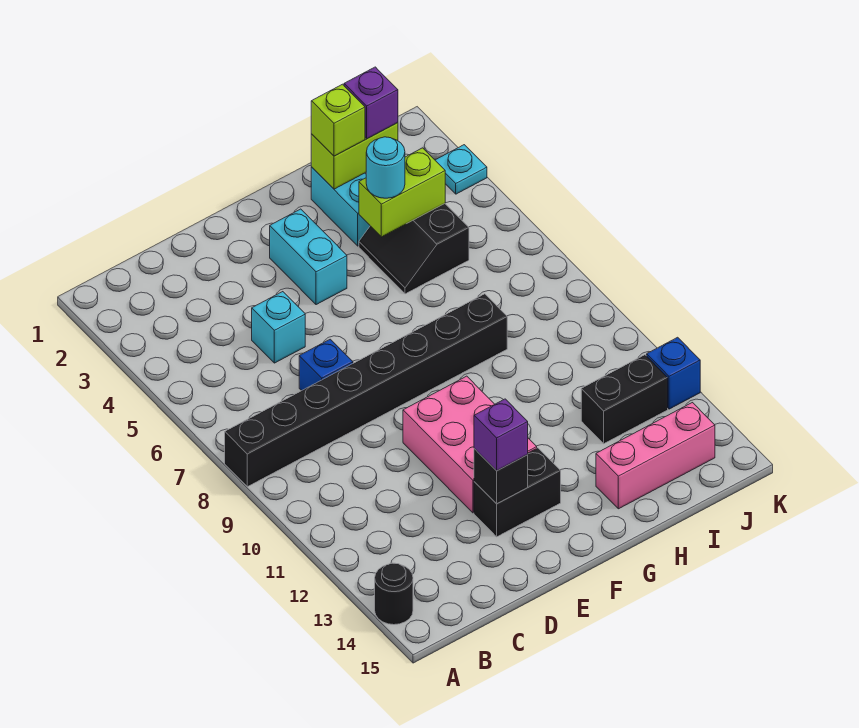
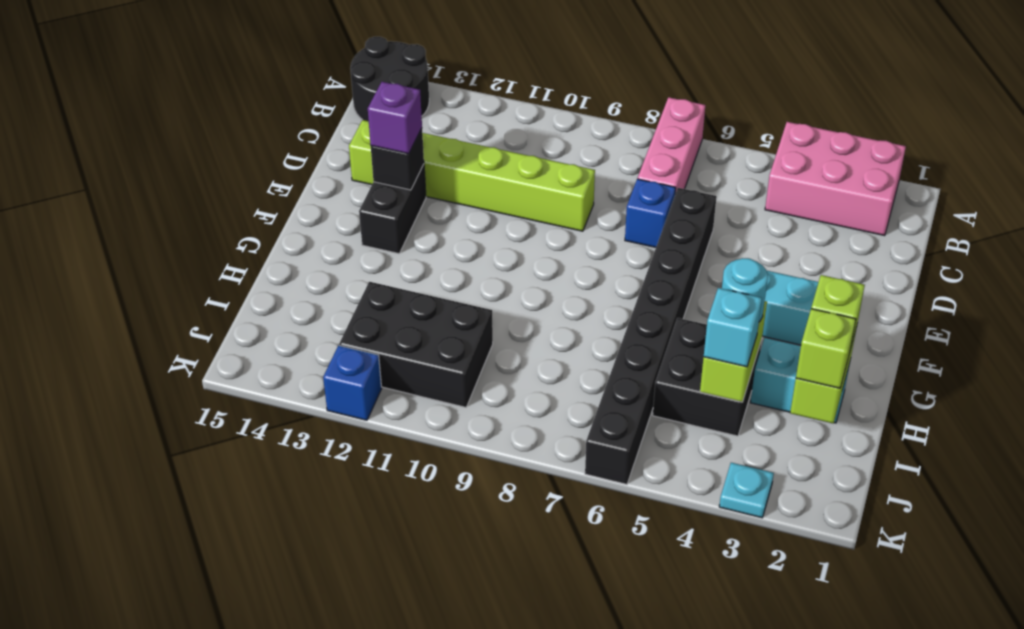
black brick A8:H8 level 1 -> black brick D6:K6 level 1
black round brick A14 level 1 -> black round brick A14:B15 level 1
cyan brick D5 level 1 -> cyan brick I4 level 3
none -> lime brick D9:D14 level 1
pink brick E10:F12 level 1 -> pink brick A2:B4 level 1
black slope H4:I5 level 1 top I -> black brick H4:I5 level 1
pink brick H14:J14 level 1 -> pink brick A7:C7 level 1
purple brick I2 level 3 -> lime brick I2 level 3
black brick I12:J12 level 1 -> black brick I10:J12 level 1

